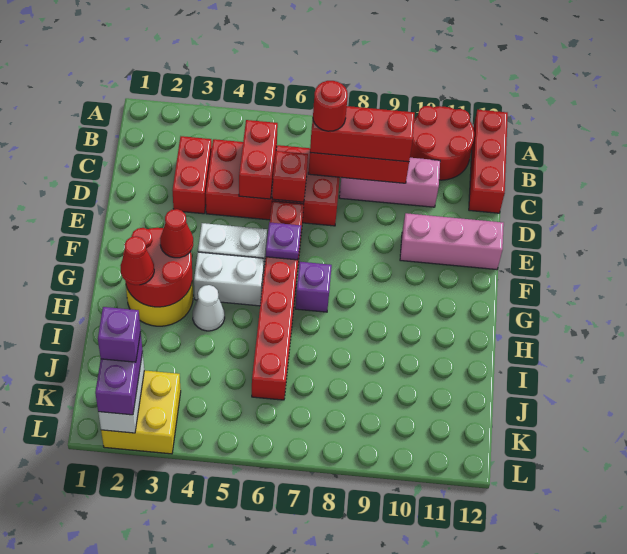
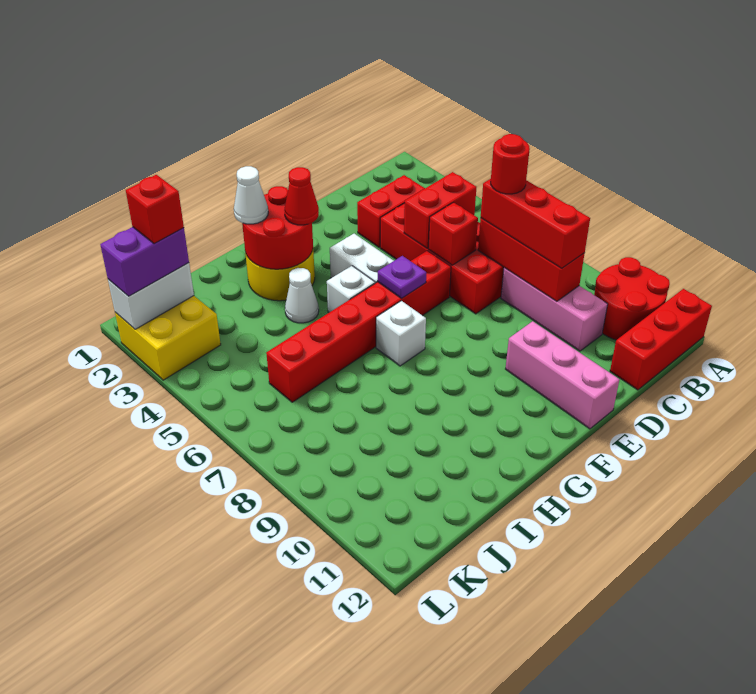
white brick G4:G5 level 1 -> white brick G5 level 1
purple brick G7 level 1 -> white brick G7 level 1
red cone H2 level 3 -> white cone H2 level 3
purple brick K2 level 4 -> red brick K2 level 4

